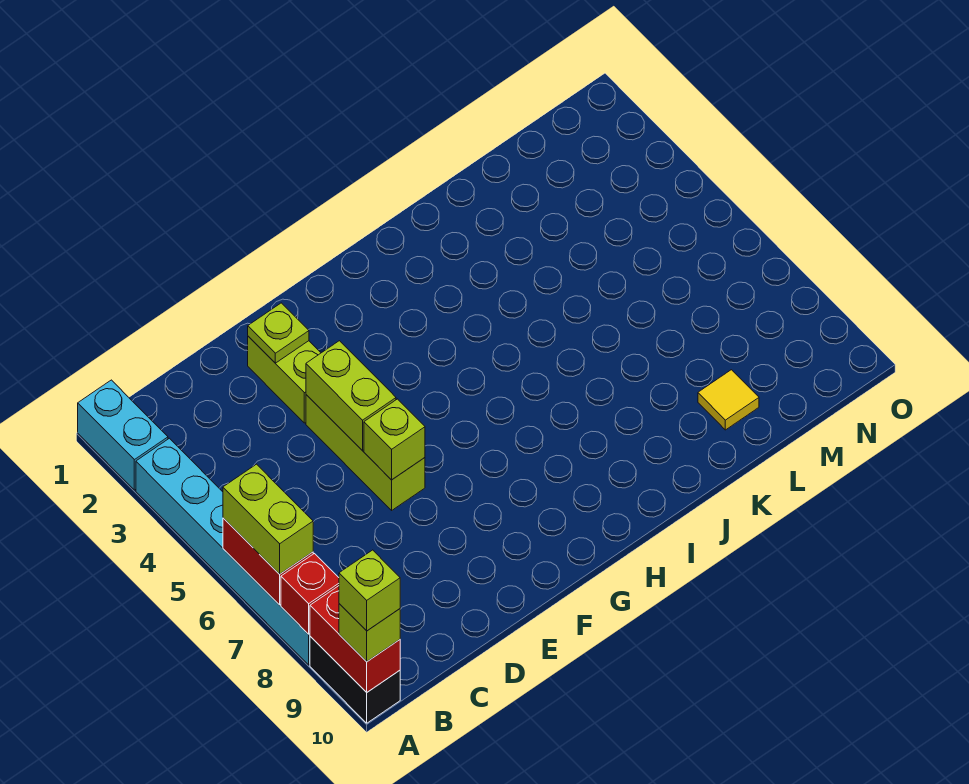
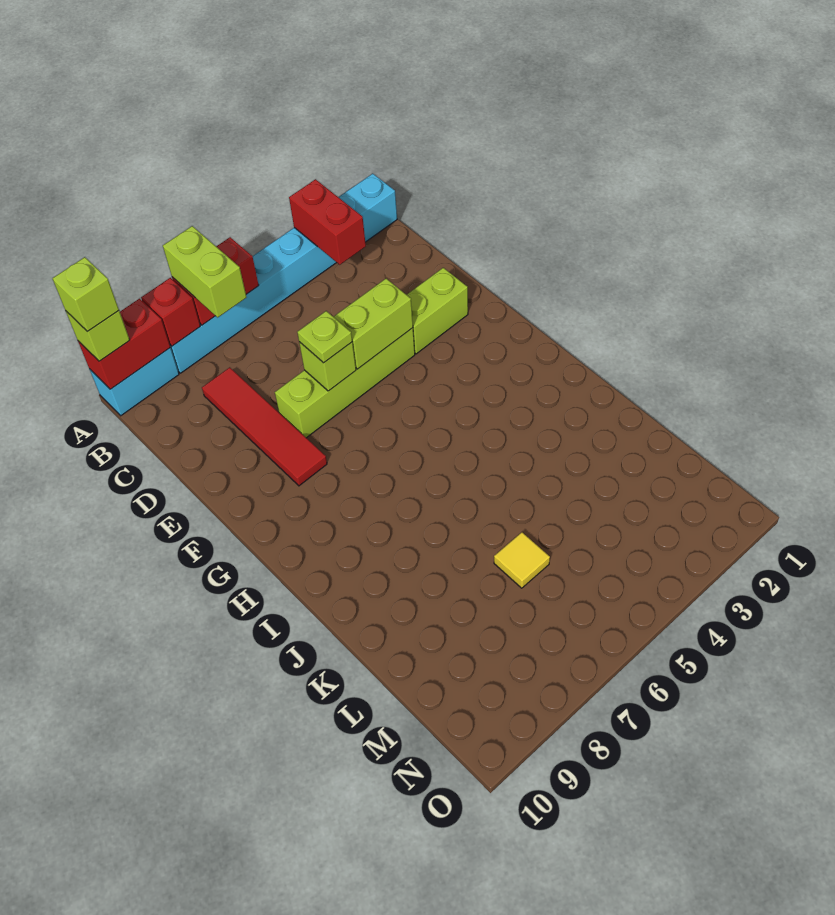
none -> red brick A3:B3 level 2
lime brick A6:A7 level 3 -> lime brick A7:B7 level 3
black brick A9:A10 level 1 -> cyan brick A9:A10 level 1
none -> red tile C8:F8 level 1
lime plate E2 level 2 -> lime plate E6 level 3
lime brick E4:E6 level 1 -> lime brick E4:E7 level 1
yellow tile L9 level 1 -> yellow tile L6 level 1

